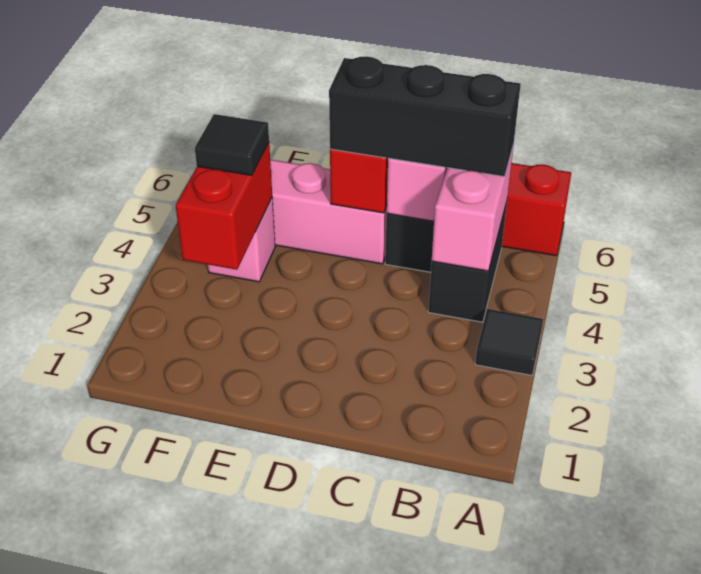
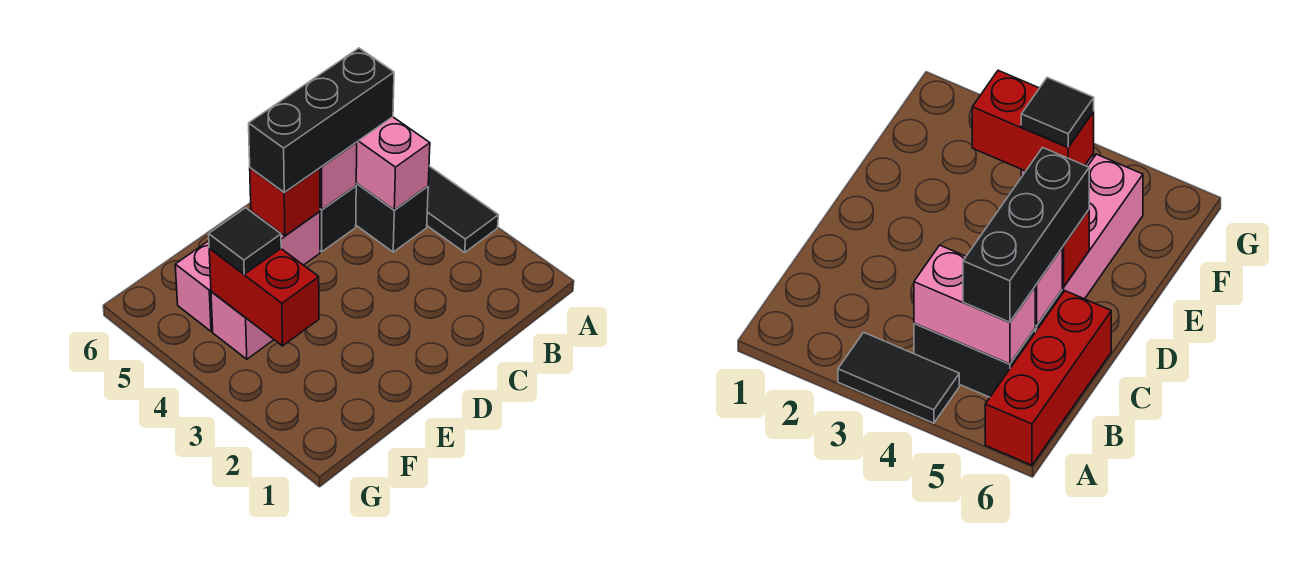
black tile A3 level 1 -> black tile A3:A4 level 1

